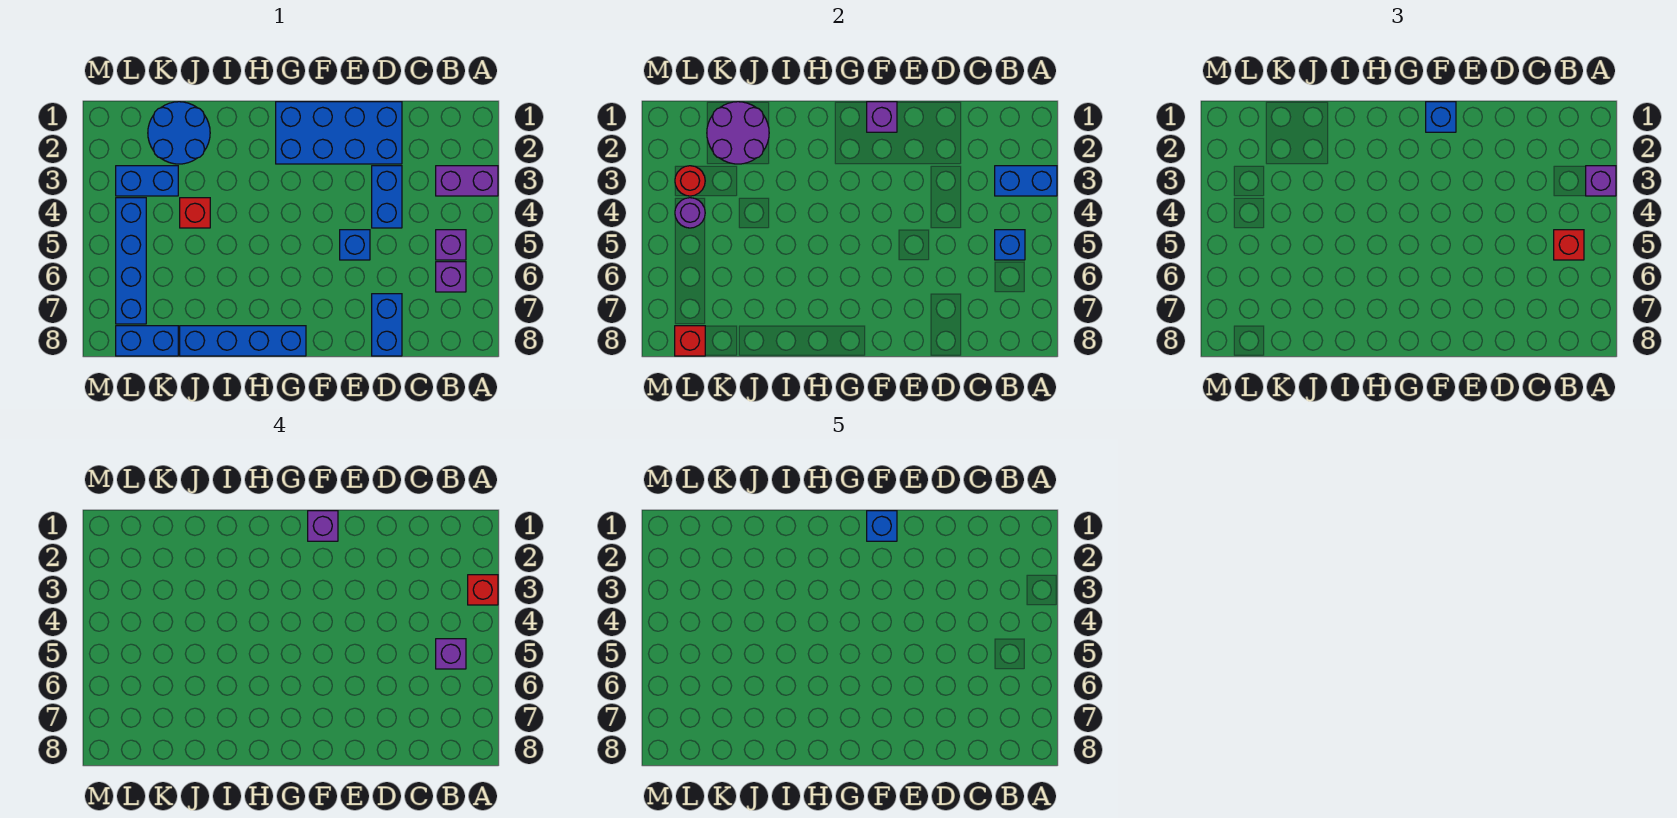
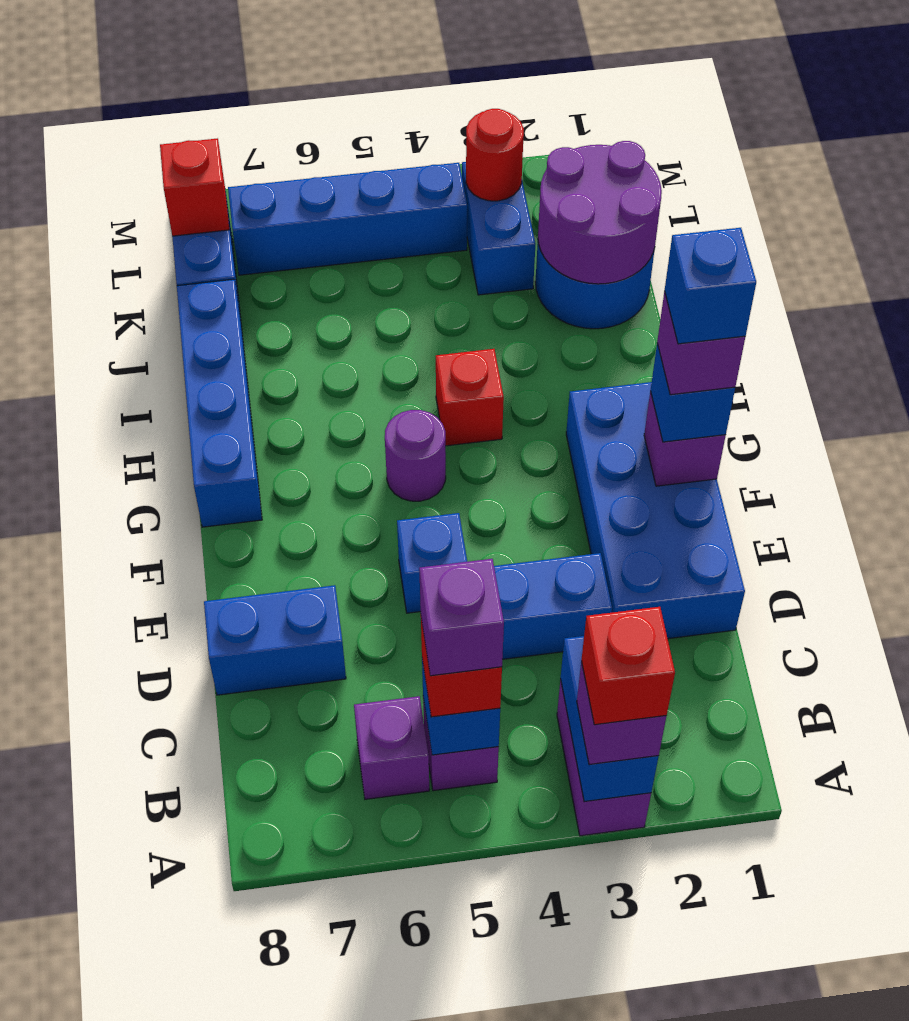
red brick J4 level 1 -> red brick H4 level 1
purple round brick L4 level 2 -> purple round brick G5 level 1

